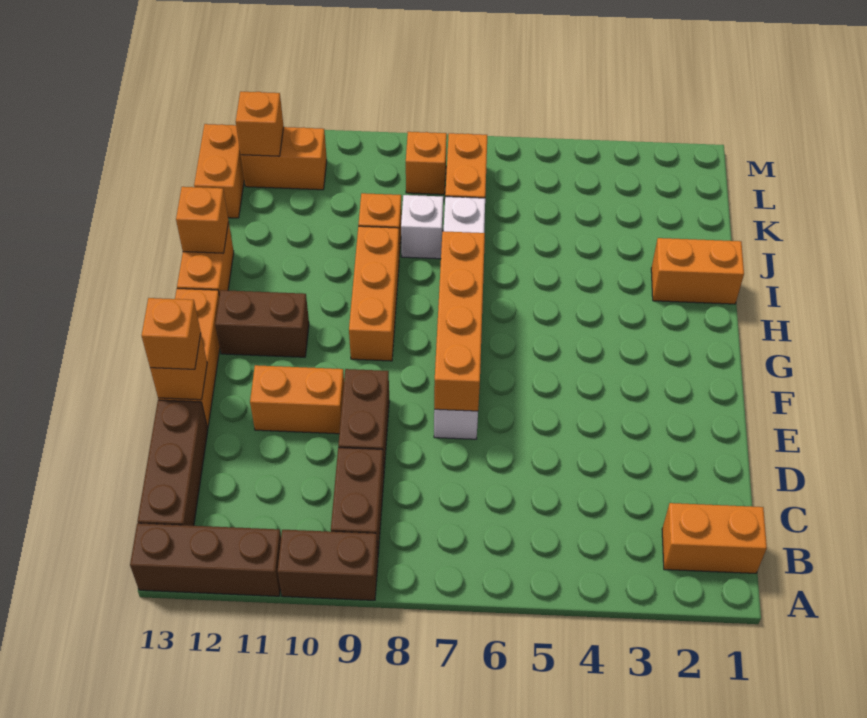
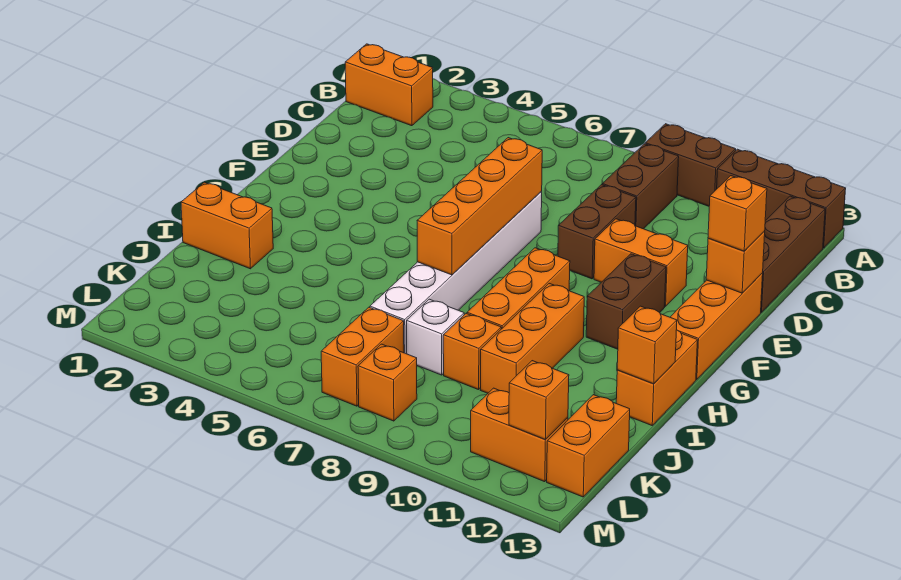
brown brick G11:G12 level 1 -> brown brick F11:G11 level 1
none -> orange brick H10:J10 level 1

